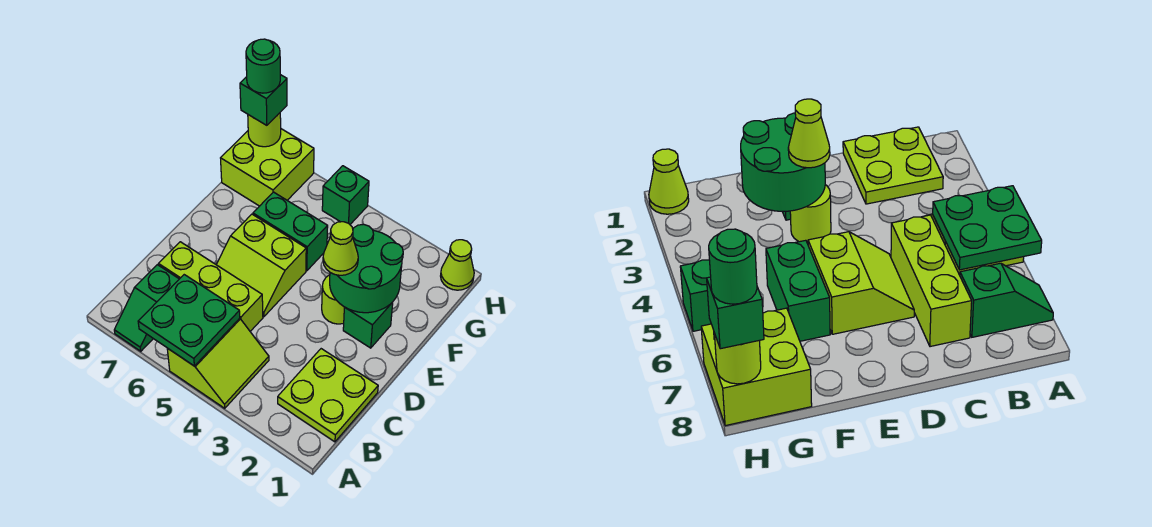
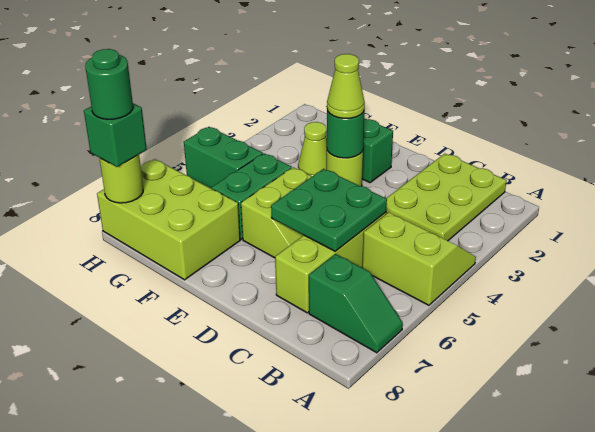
green plate A5:B6 level 2 -> green plate C5:D6 level 2
lime plate B1:C2 level 1 -> lime plate B1:C3 level 1
green round brick E2:F3 level 2 -> green round brick E3 level 2
lime brick G7:H8 level 1 -> lime brick F7:H8 level 1
lime cone H1 level 1 -> lime cone F3 level 1
green brick H5 level 1 -> green brick G5:H5 level 1

